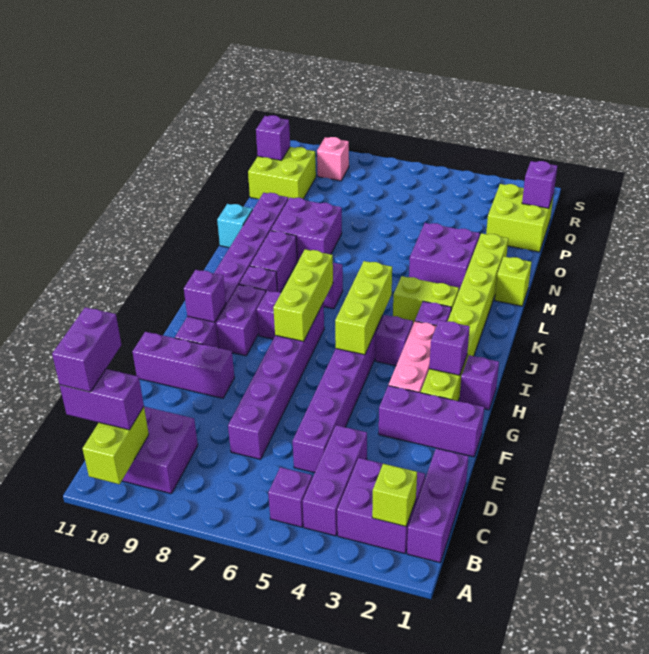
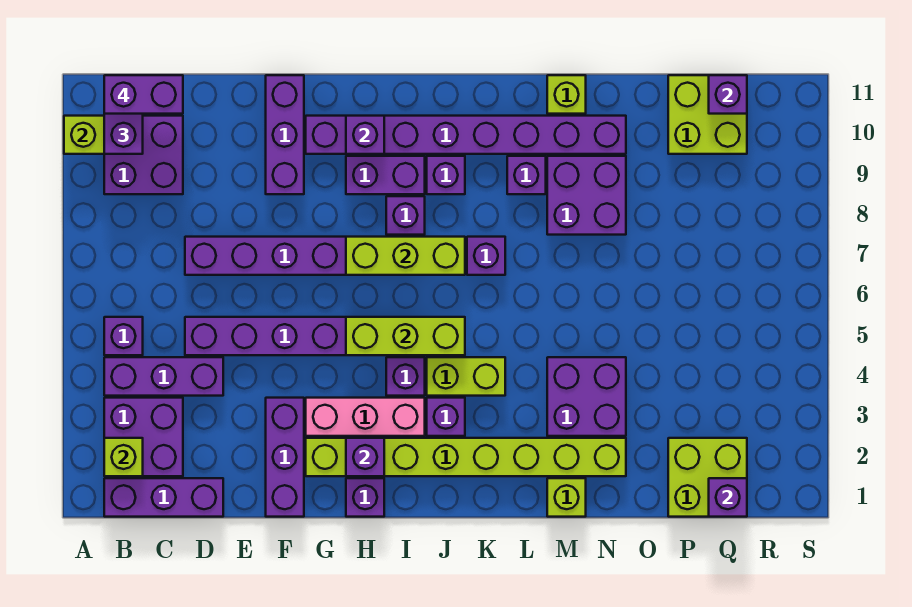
lime brick K3:K4 level 1 -> lime brick J4:K4 level 1
purple brick K9:L9 level 1 -> purple brick L9 level 1
cyan brick M11 level 1 -> lime brick M11 level 1
pink brick R9 level 1 -> none

